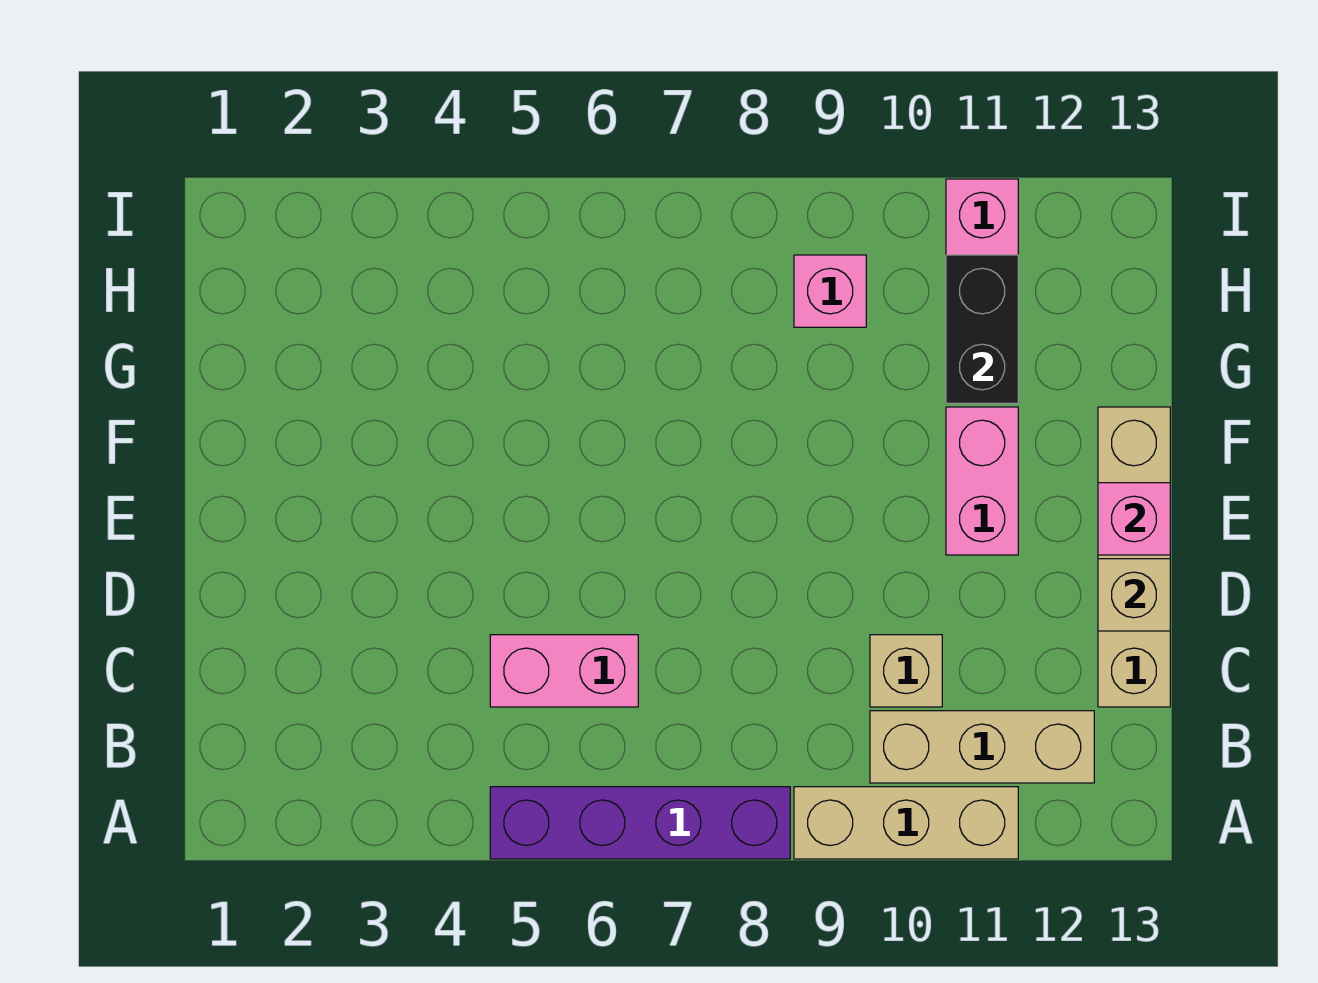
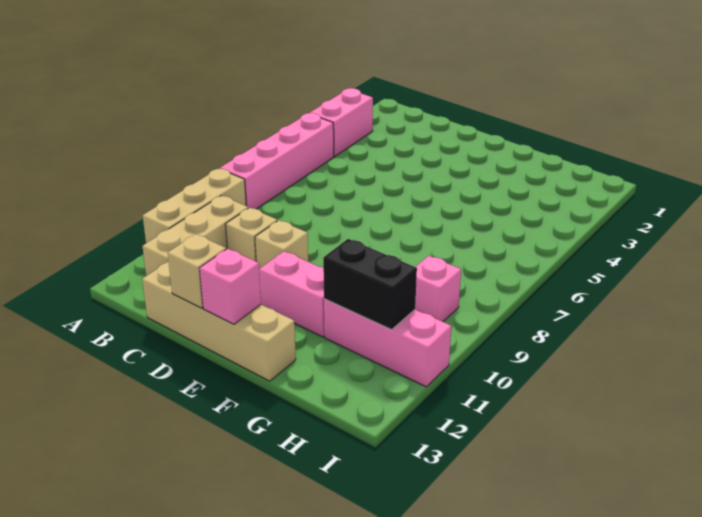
purple brick A5:A8 level 1 -> pink brick A5:A8 level 1
pink brick C5:C6 level 1 -> pink brick A3:A4 level 1
none -> tan brick D10 level 1

